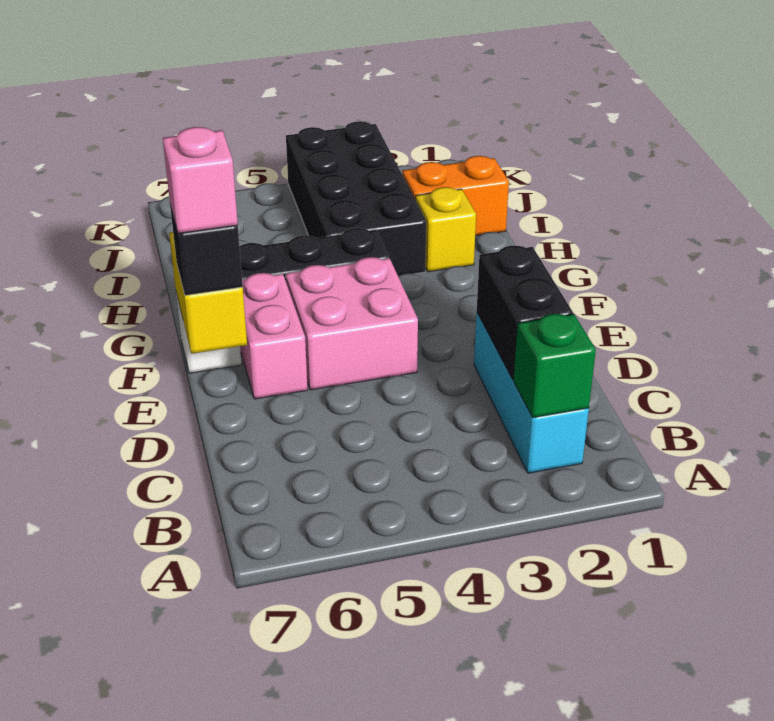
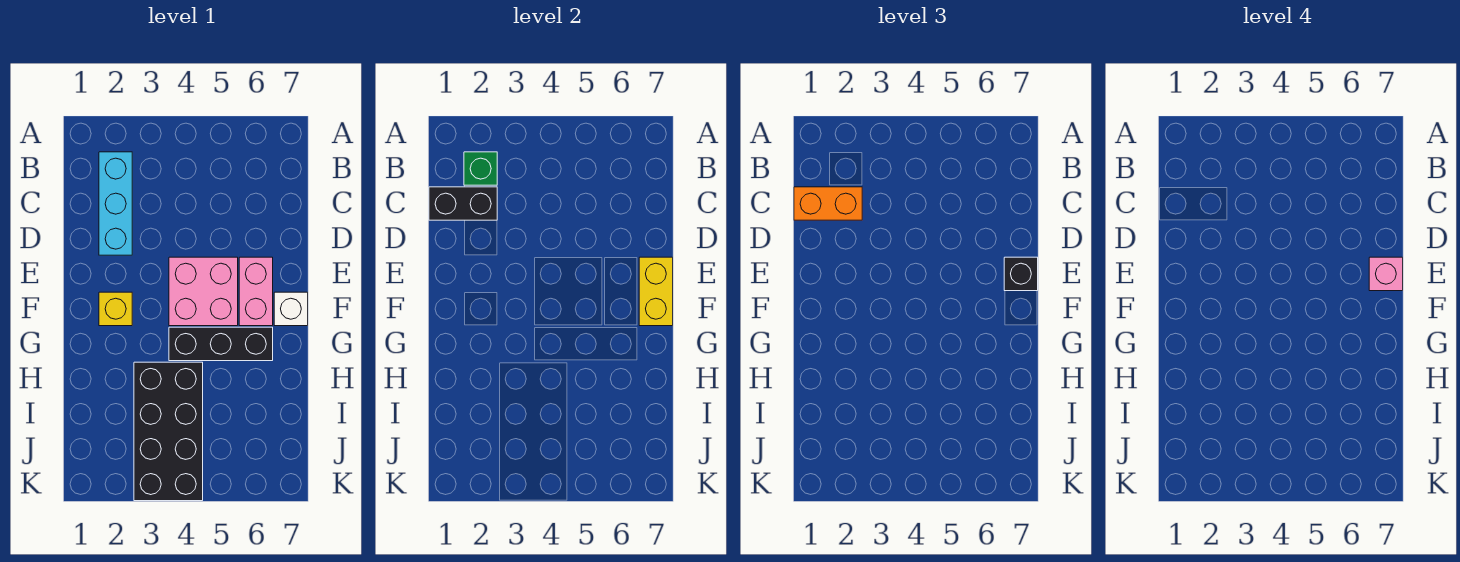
black brick C2:D2 level 2 -> black brick C1:C2 level 2
yellow brick H2 level 1 -> yellow brick F2 level 1
orange brick I1:I2 level 1 -> orange brick C1:C2 level 3

